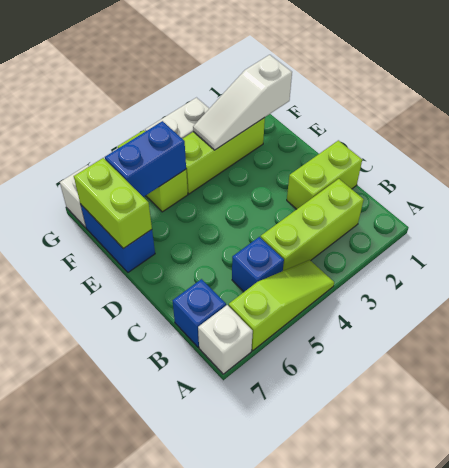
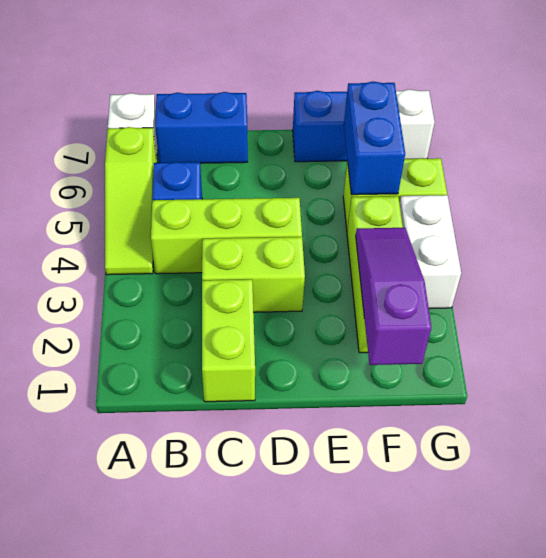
lime brick B2:B4 level 1 -> lime brick B4:D4 level 1
blue brick B7 level 1 -> blue brick B7:C7 level 1
lime brick E7:F7 level 2 -> lime brick C3:D3 level 1
white slope F1:F3 level 2 top 1 -> purple slope F1:F3 level 2 top 1

